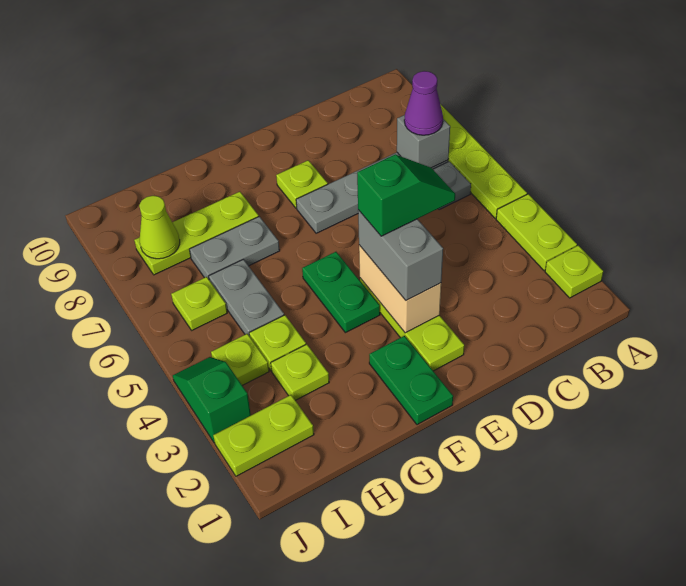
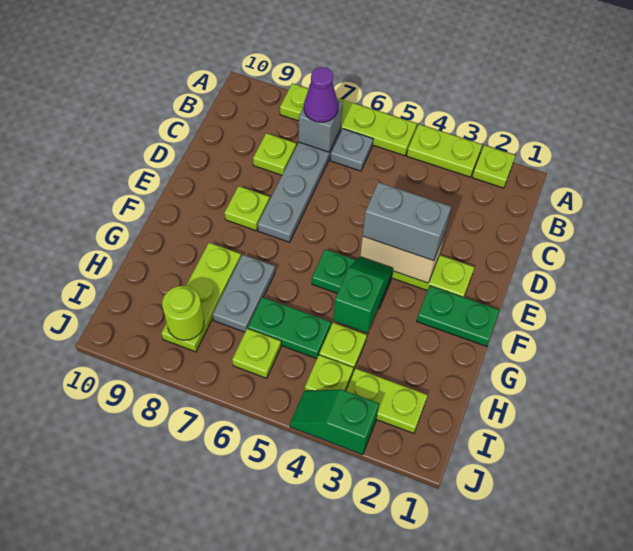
green slope D4:E4 level 4 top E -> green slope F4:G4 level 2 top G
lime plate H3 level 1 -> lime plate C8 level 1
grey plate H5:H6 level 1 -> green plate H5:H6 level 1
lime plate I2:J2 level 1 -> lime plate I2:I3 level 1
lime cone I8 level 2 -> lime round brick I8 level 2

